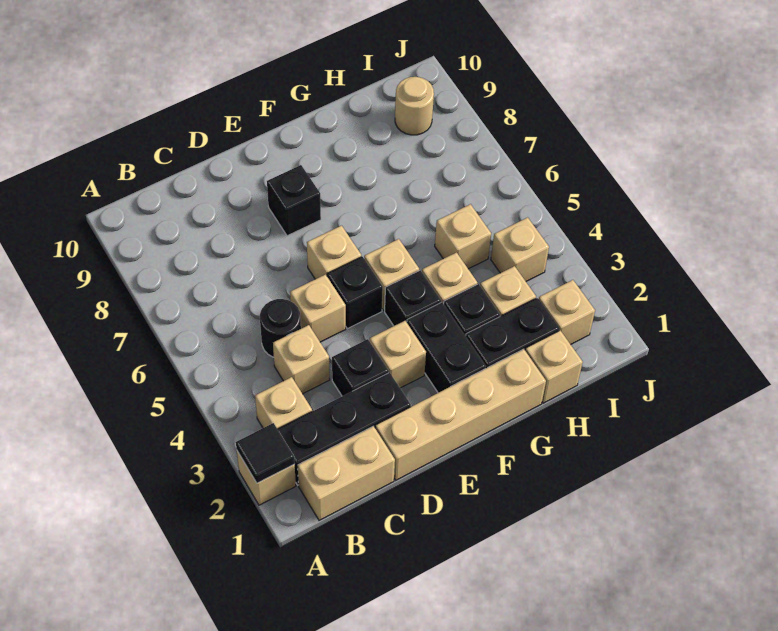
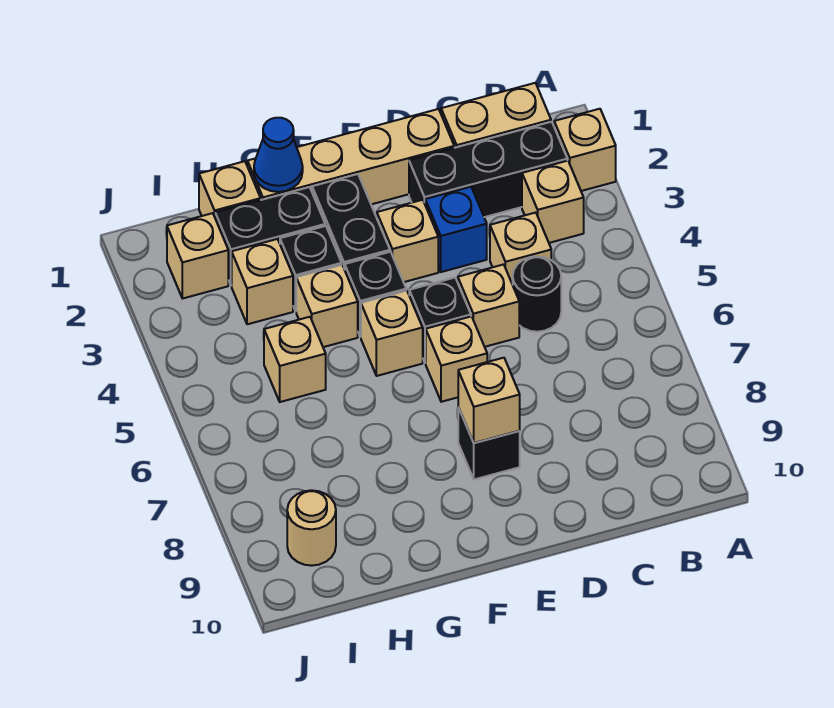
black tile A2 level 2 -> none
black brick D3 level 1 -> blue brick D3 level 1
none -> blue cone G1 level 2
tan brick I4 level 1 -> tan brick E8 level 2

